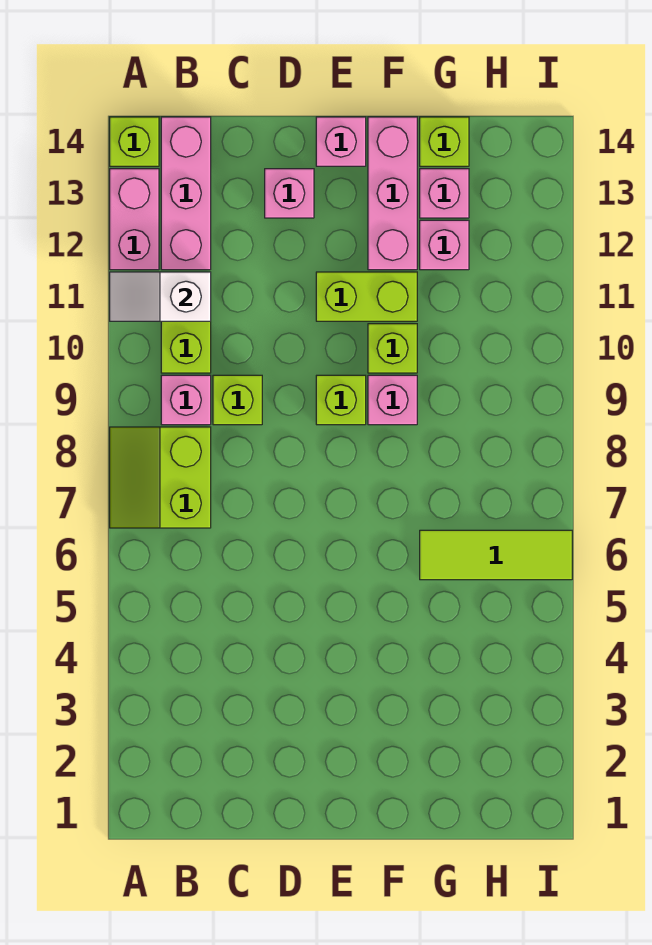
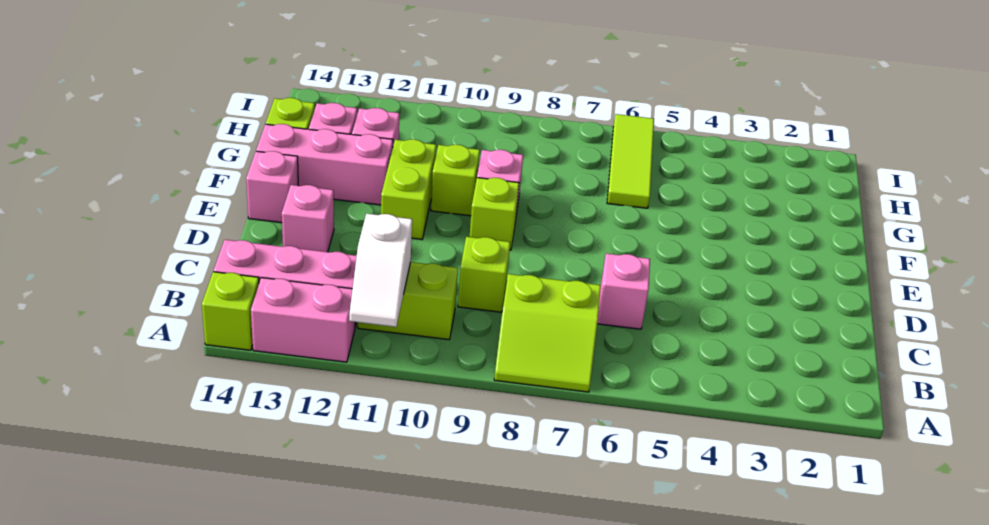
pink brick B9 level 1 -> pink brick C6 level 1

